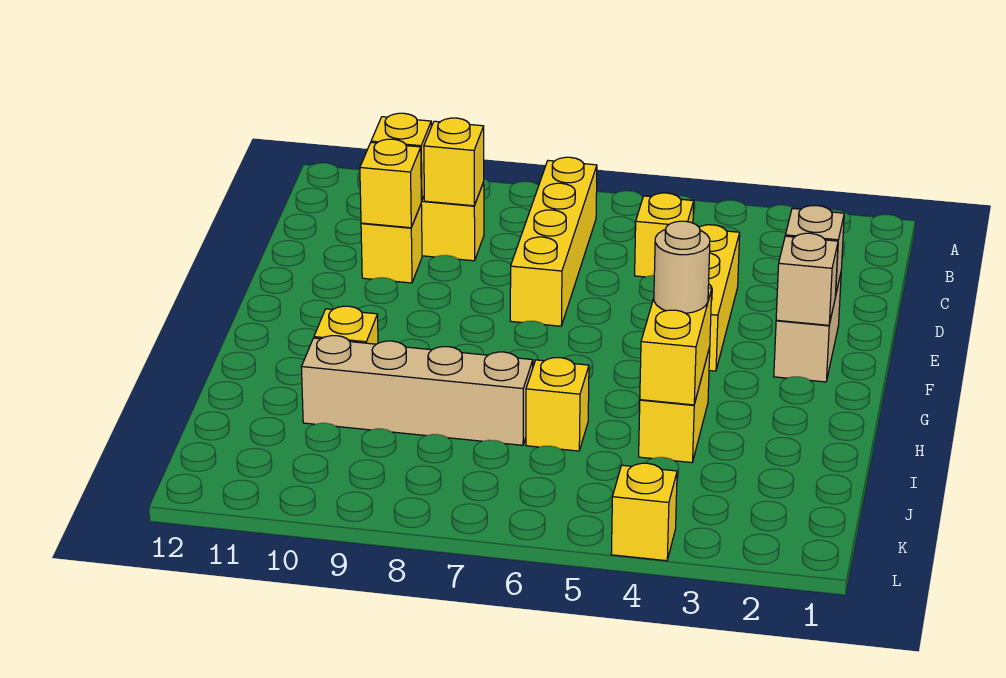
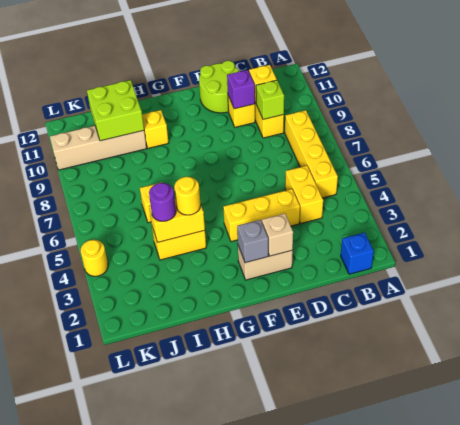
none -> blue brick B1 level 1
yellow brick B7:E7 level 1 -> yellow brick B5:B8 level 1
yellow brick C5 level 1 -> yellow brick C4:C5 level 1
yellow brick C9 level 2 -> lime brick C9 level 2
yellow brick D10 level 2 -> purple brick D10 level 2
none -> lime round brick D11:E12 level 1
tan brick F2 level 2 -> grey brick F2 level 2
tan round brick H4 level 3 -> yellow round brick H4 level 3
none -> purple round brick I4 level 3
tan brick I7:I10 level 1 -> tan brick I10:L10 level 1
none -> lime brick I10:J11 level 2
yellow brick L4 level 1 -> yellow round brick L4 level 1

